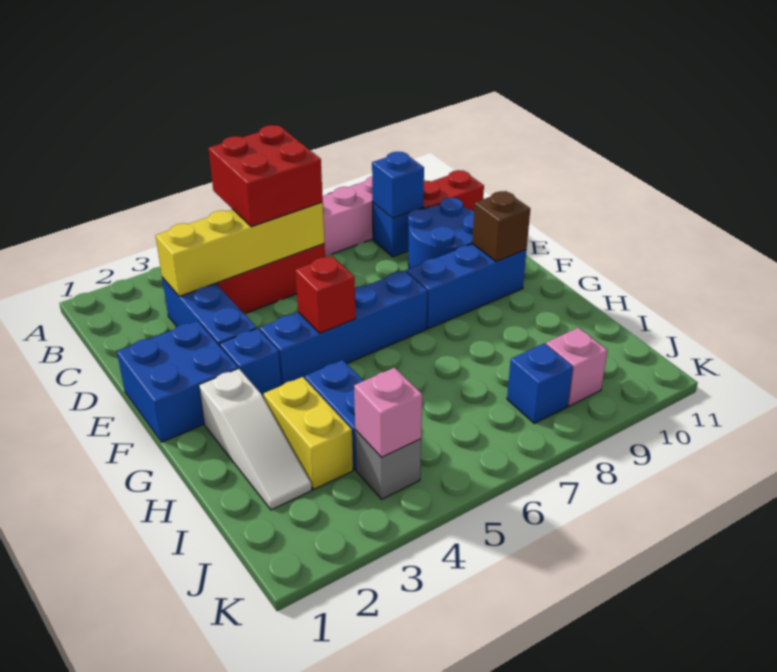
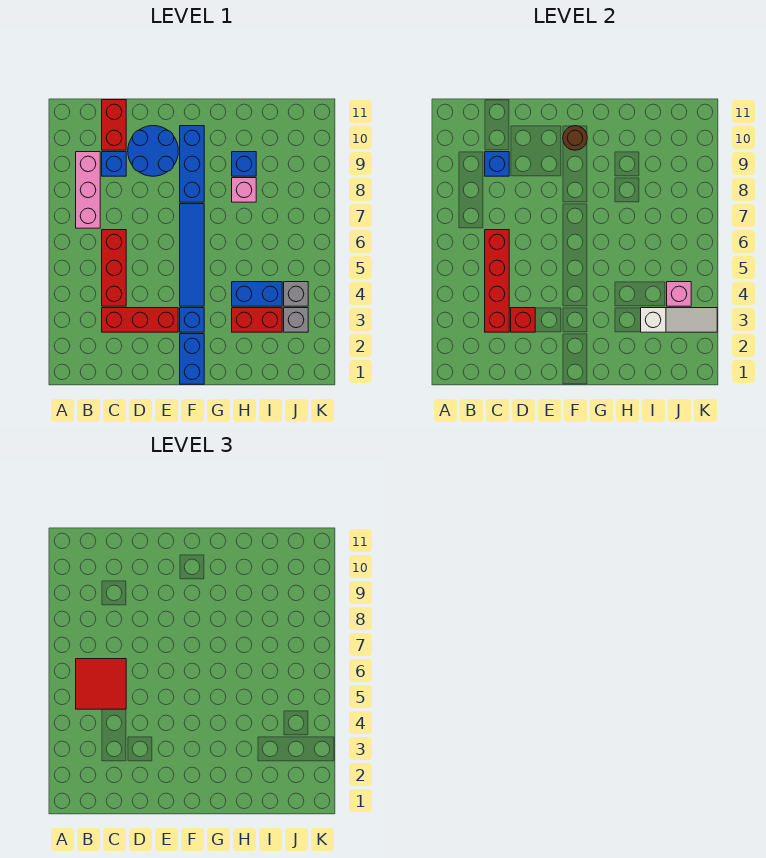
red brick B5:C6 level 3 -> red tile B5:C6 level 3
blue brick C3:E3 level 1 -> red brick C3:E3 level 1
yellow brick C3:C6 level 2 -> red brick C3:C6 level 2
blue brick E1:F2 level 1 -> blue brick F1:F2 level 1
blue brick F4:F7 level 1 -> blue tile F4:F7 level 1
red brick F5 level 2 -> red brick D3 level 2
brown brick F10 level 2 -> brown round brick F10 level 2
white slope G2:I2 level 1 top G -> white slope I3:K3 level 2 top I
yellow brick H3:I3 level 1 -> red brick H3:I3 level 1
none -> grey brick J3 level 1
blue brick J8 level 1 -> blue brick H9 level 1
pink brick J9 level 1 -> pink brick H8 level 1

